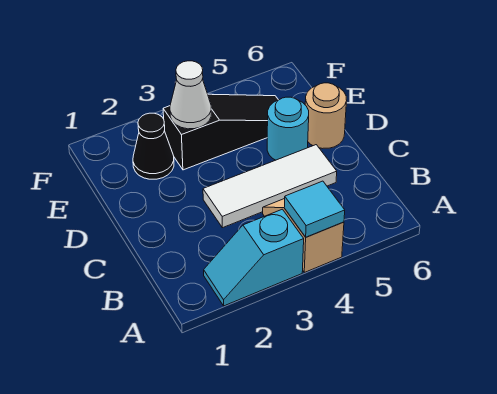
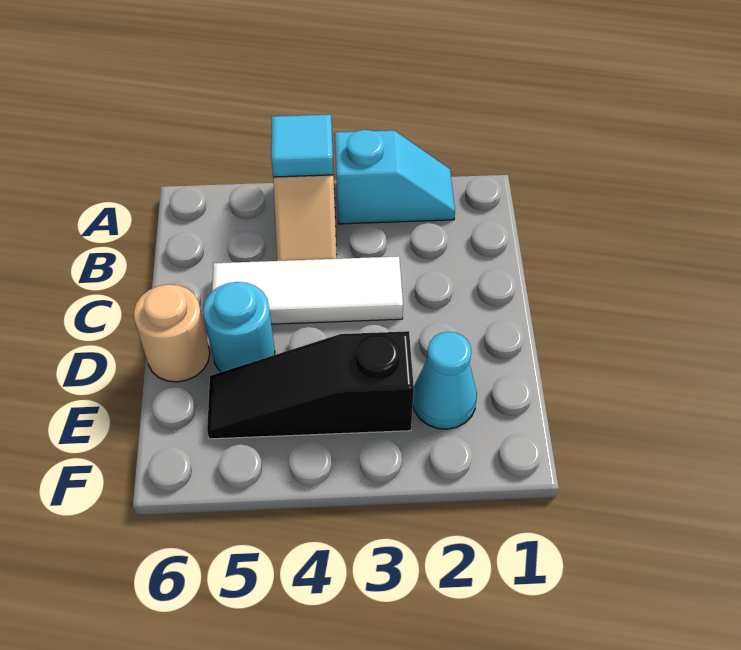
black cone E2 level 1 -> cyan cone E2 level 1
white cone E3 level 2 -> none

